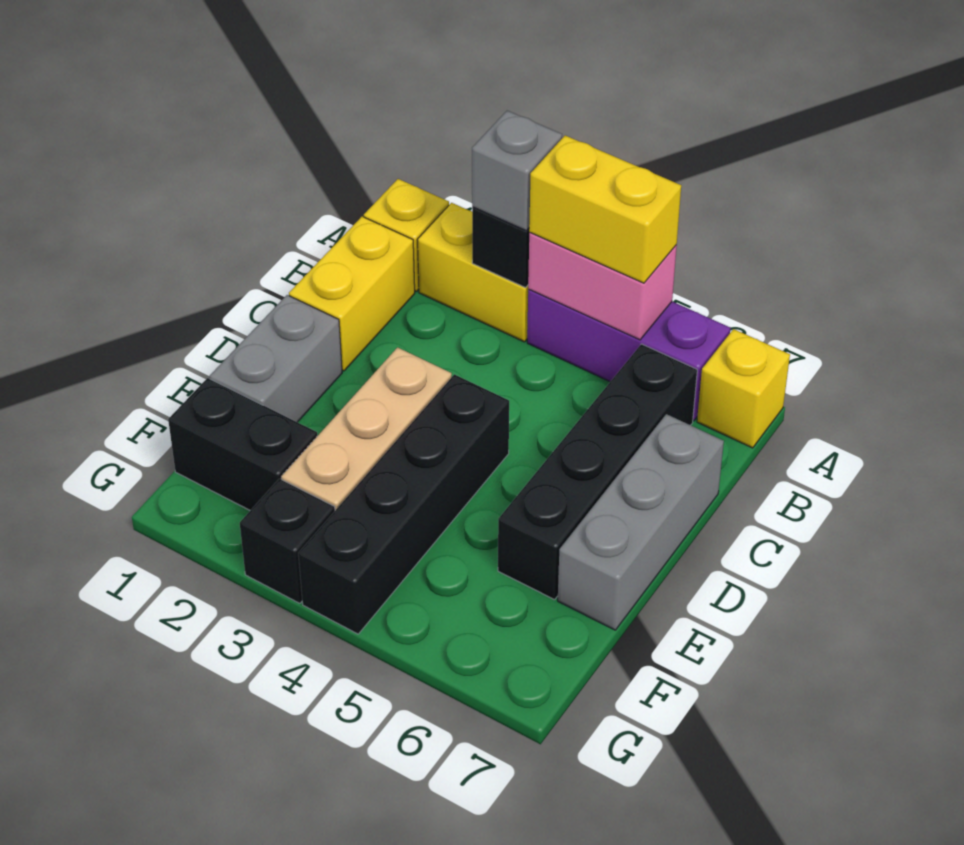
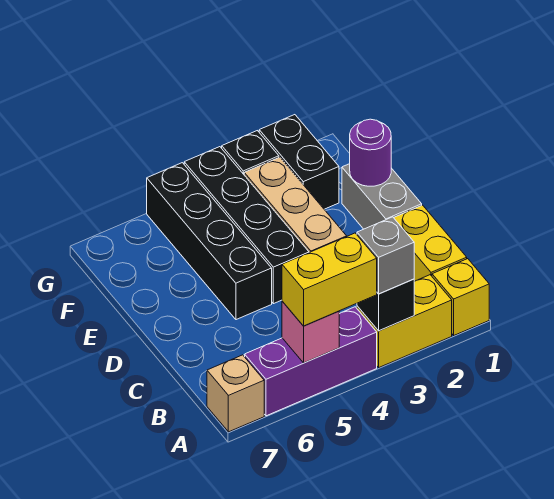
pink brick A4:A5 level 2 -> pink brick A5 level 2
yellow brick A7 level 1 -> tan brick A7 level 1
black brick B6:E6 level 1 -> black brick D5:G5 level 1
grey brick C7:E7 level 1 -> none
none -> purple round brick E1 level 2
black brick F1:F2 level 1 -> black brick F2:G2 level 1

